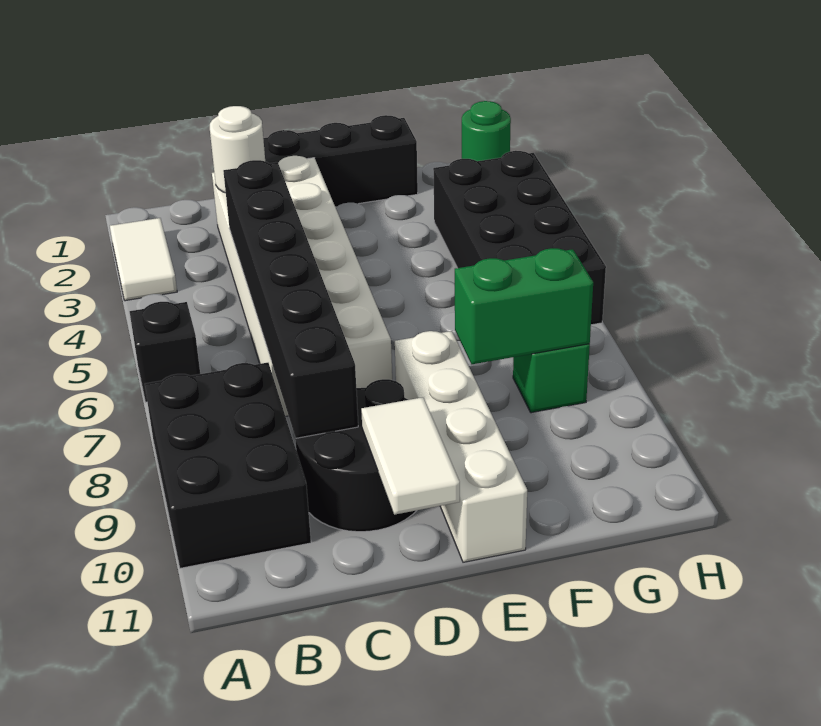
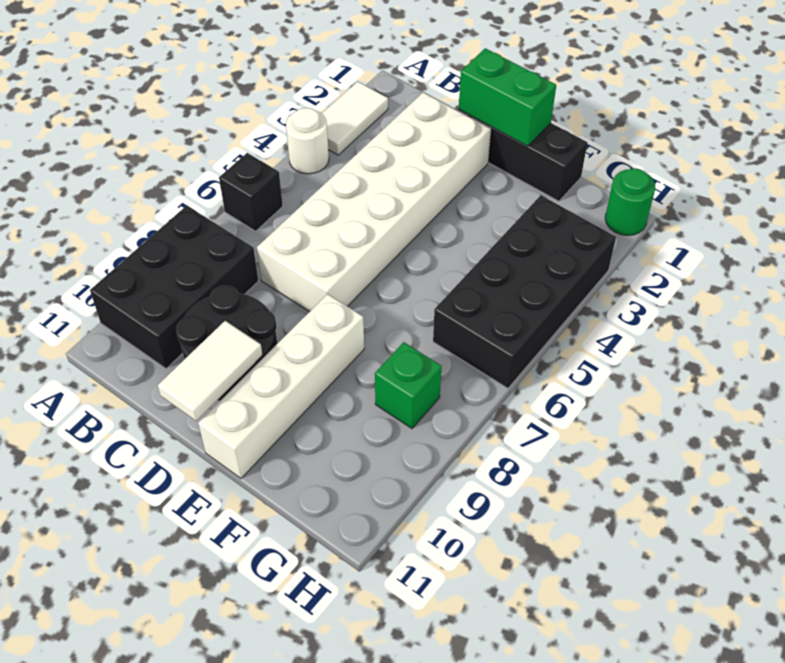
white round brick C2 level 2 -> white round brick A4 level 1
black brick C4:C9 level 2 -> none
green brick F8:G8 level 2 -> green brick D1:E1 level 2

